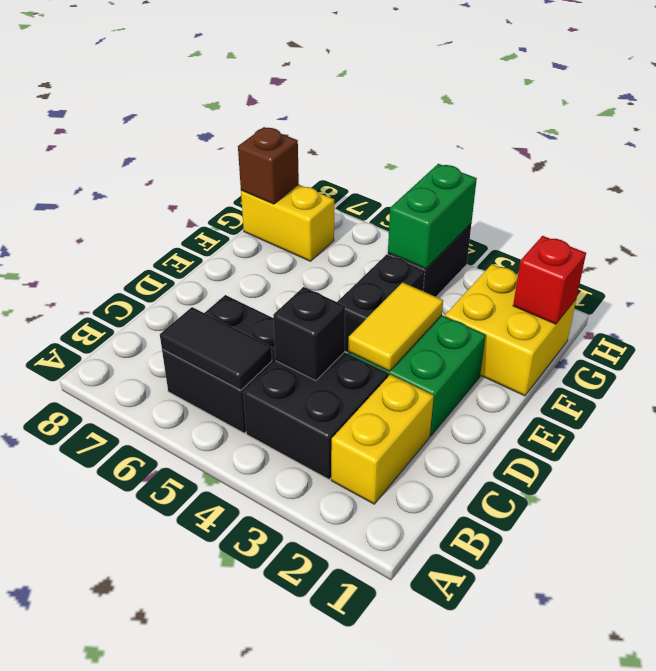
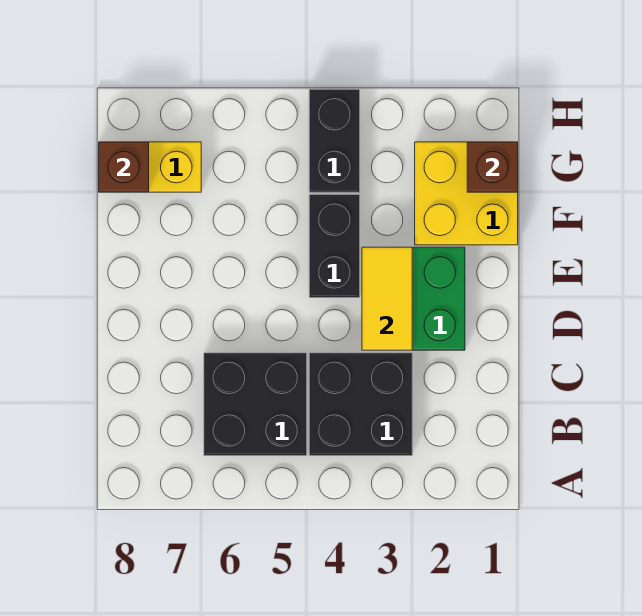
yellow brick B2:C2 level 1 -> none
black tile B5:B6 level 2 -> none
black brick C4 level 2 -> none
red brick G1 level 2 -> brown brick G1 level 2
green brick G4:H4 level 2 -> none

